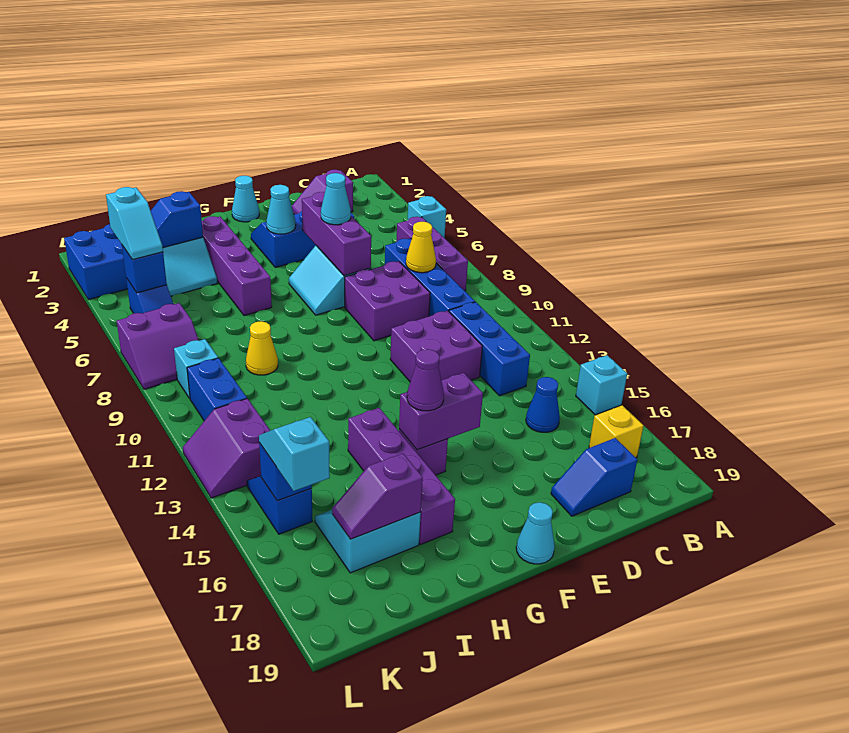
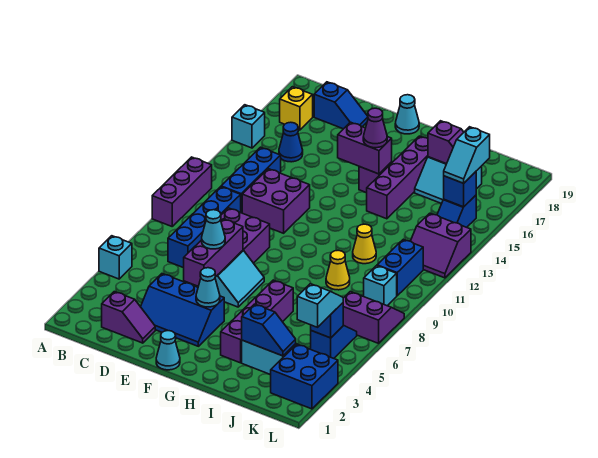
purple brick B6:B8 level 1 -> purple brick A9:A11 level 1
yellow cone C8 level 2 -> yellow cone I11 level 1
purple slope K12:L13 level 1 top K -> purple slope K12:L13 level 1 top 13

